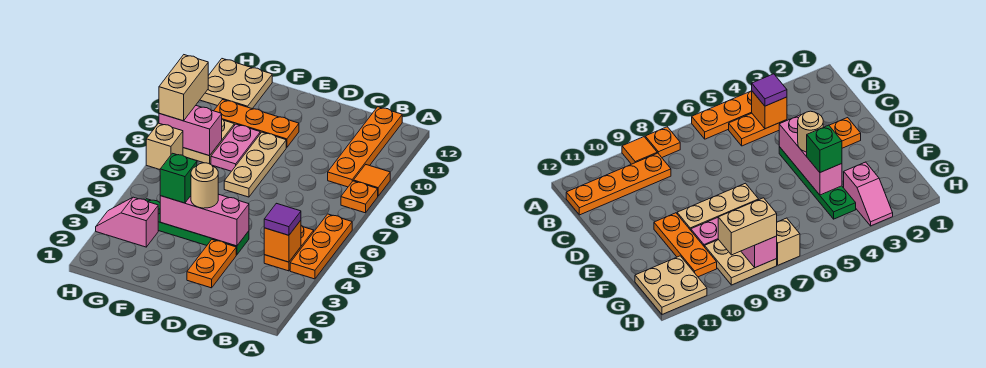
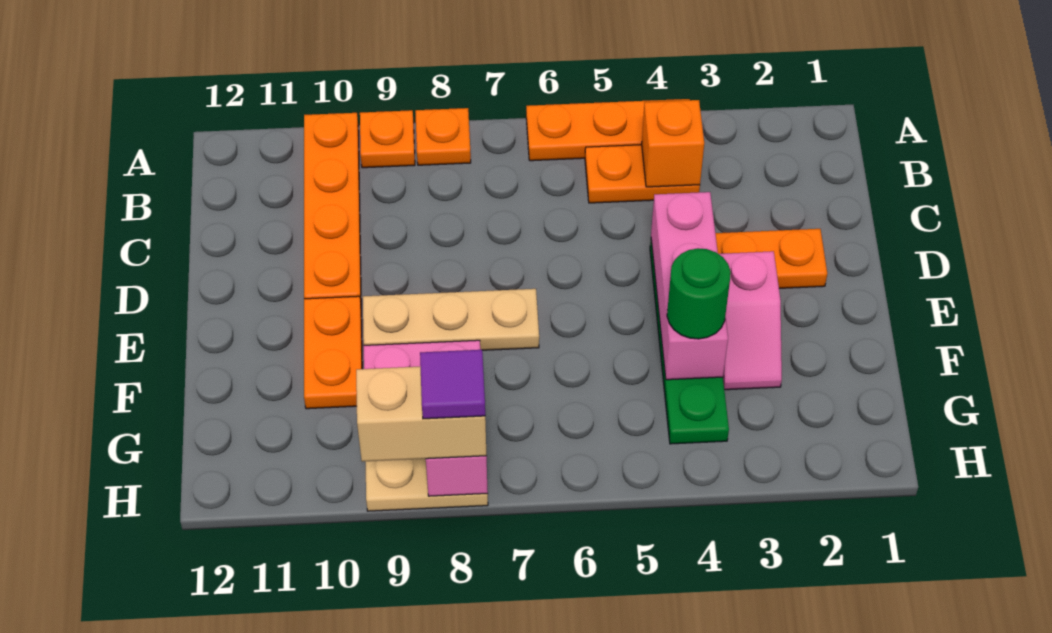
orange tile A9 level 1 -> orange plate A9 level 1
purple tile B4 level 3 -> purple tile H8 level 4
orange plate B9:B12 level 1 -> orange plate A10:D10 level 1
tan round brick E4 level 3 -> none
orange plate E10:G10 level 1 -> orange plate E10:F10 level 1
green brick F4 level 3 -> green round brick F4 level 3
pink slope G3:H3 level 1 top G -> pink slope E3:F3 level 1 top E
tan plate G11:H12 level 1 -> none
tan brick H7 level 1 -> none

